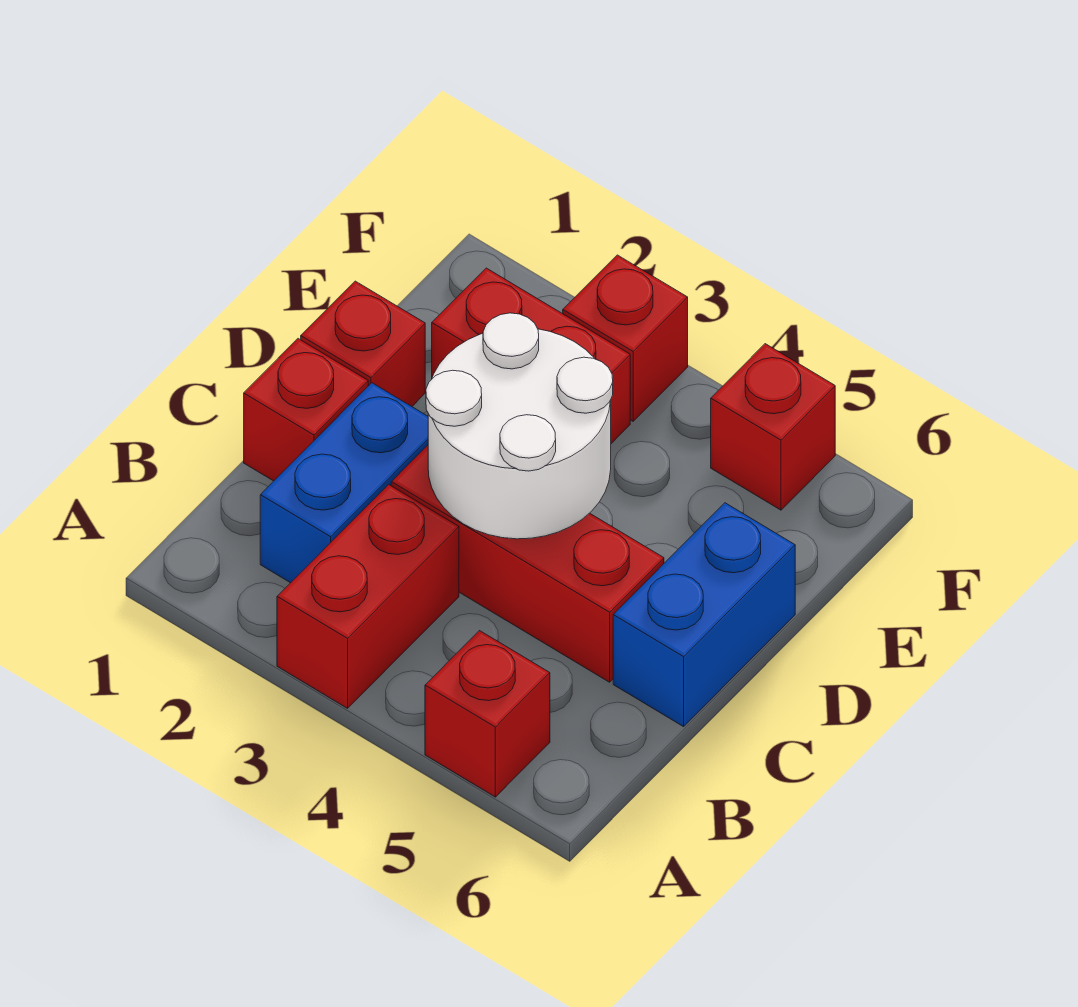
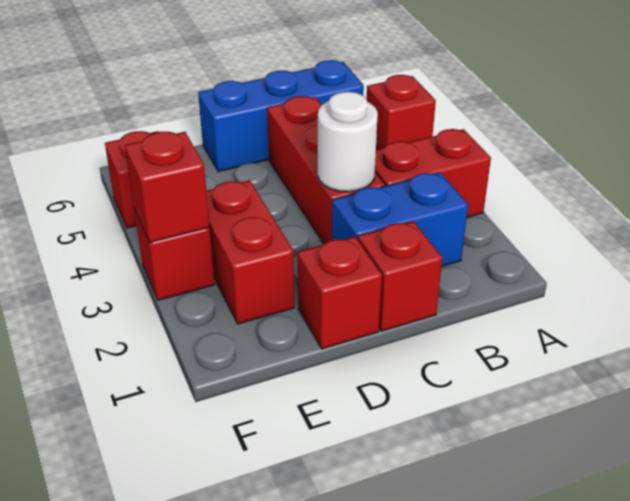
white round brick C3:D4 level 2 -> white round brick C3 level 2
blue brick C6:D6 level 1 -> blue brick B6:D6 level 1
none -> red brick F3 level 2

